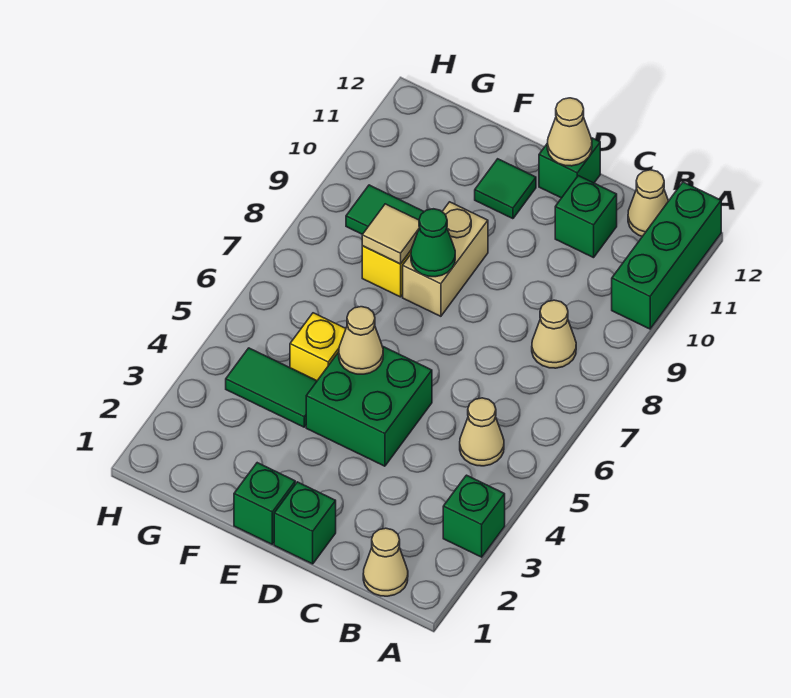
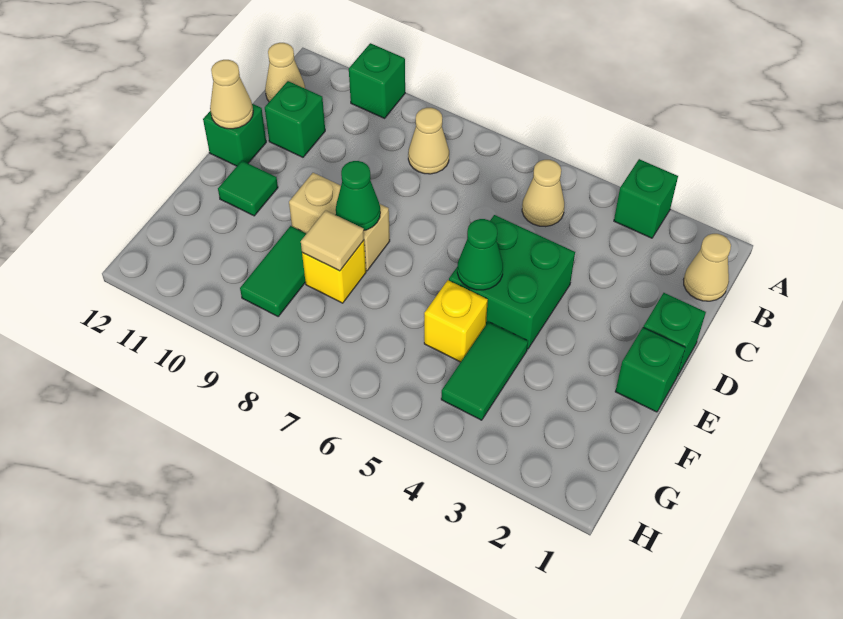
green brick A10:A12 level 1 -> green brick A10 level 1
tan cone E5 level 2 -> green cone E5 level 2

